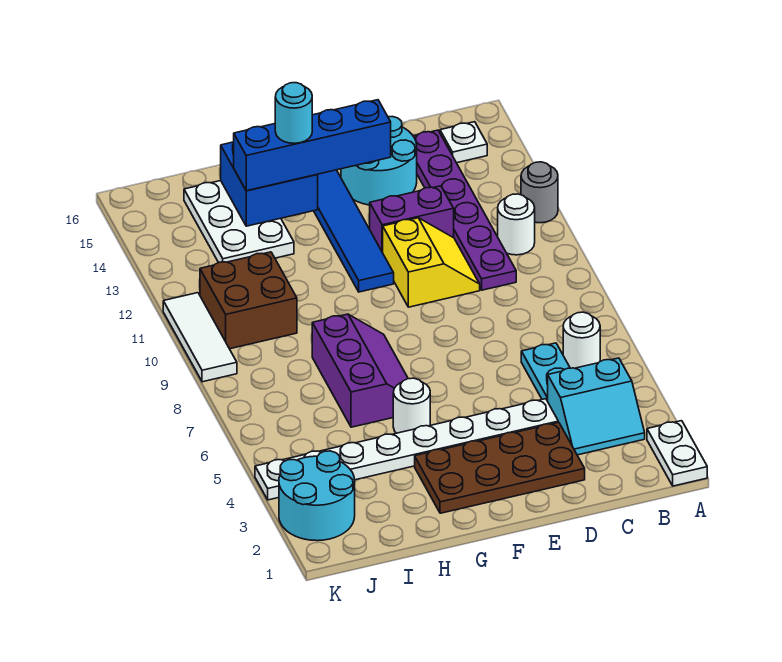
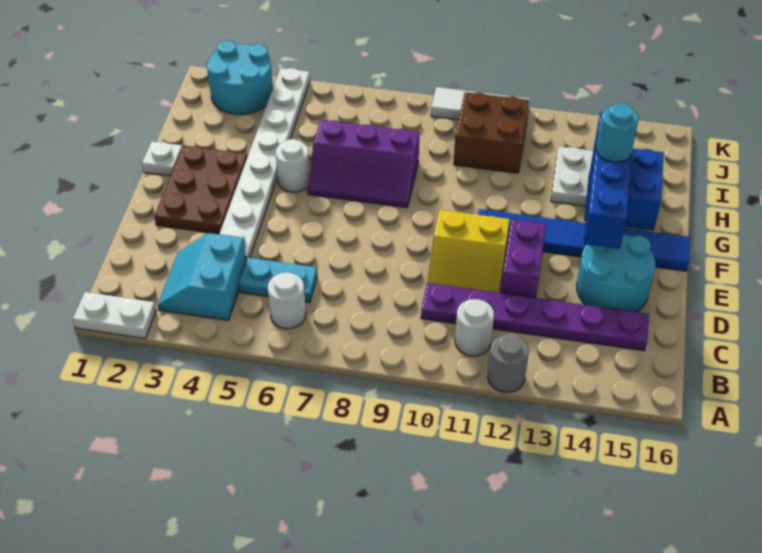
white plate B15 level 1 -> white plate G1 level 1
brown plate D2:G3 level 1 -> brown plate E2:G3 level 1

